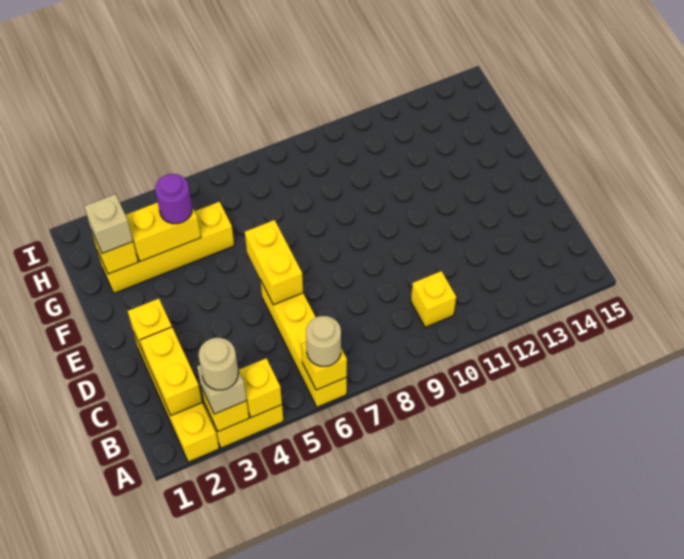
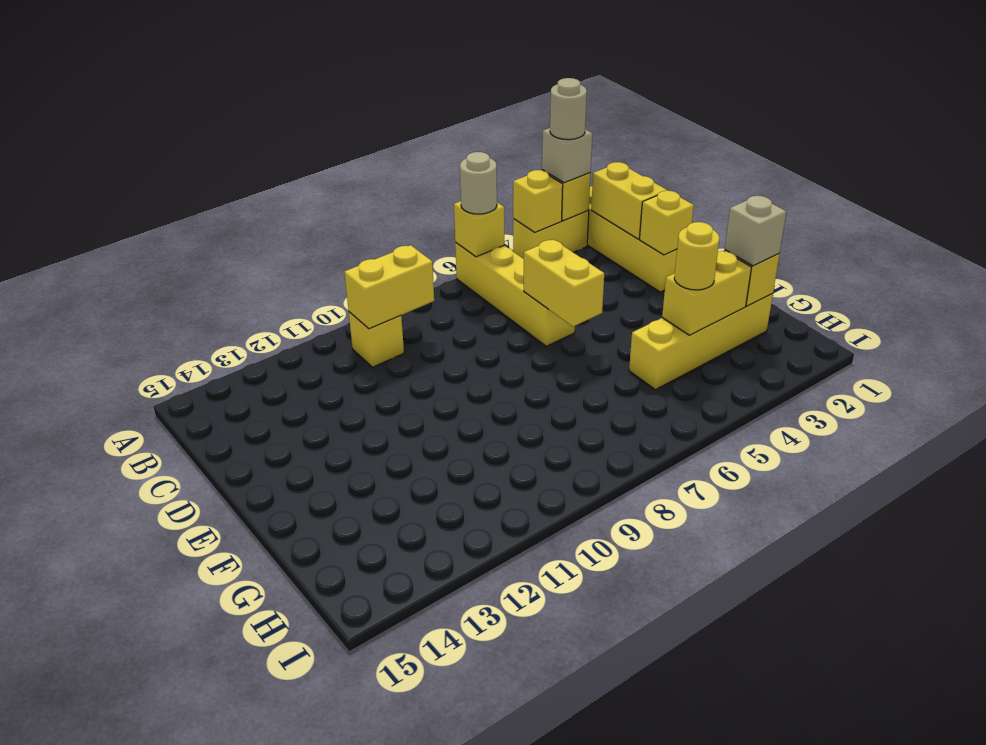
none -> yellow brick B9:B10 level 2
purple round brick G4 level 3 -> yellow round brick G4 level 3

